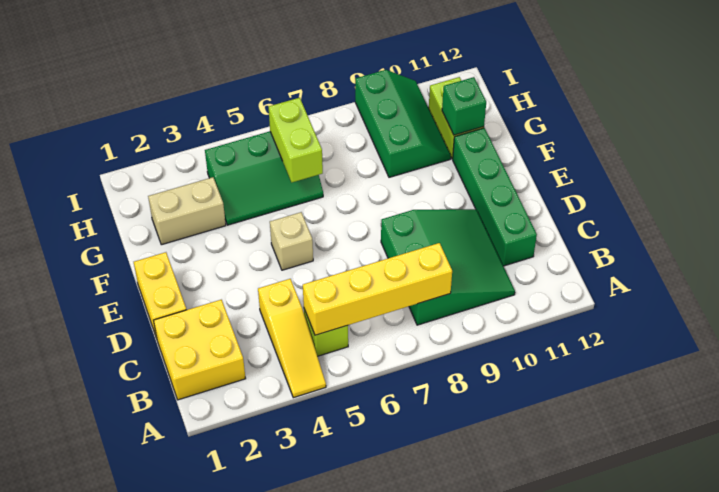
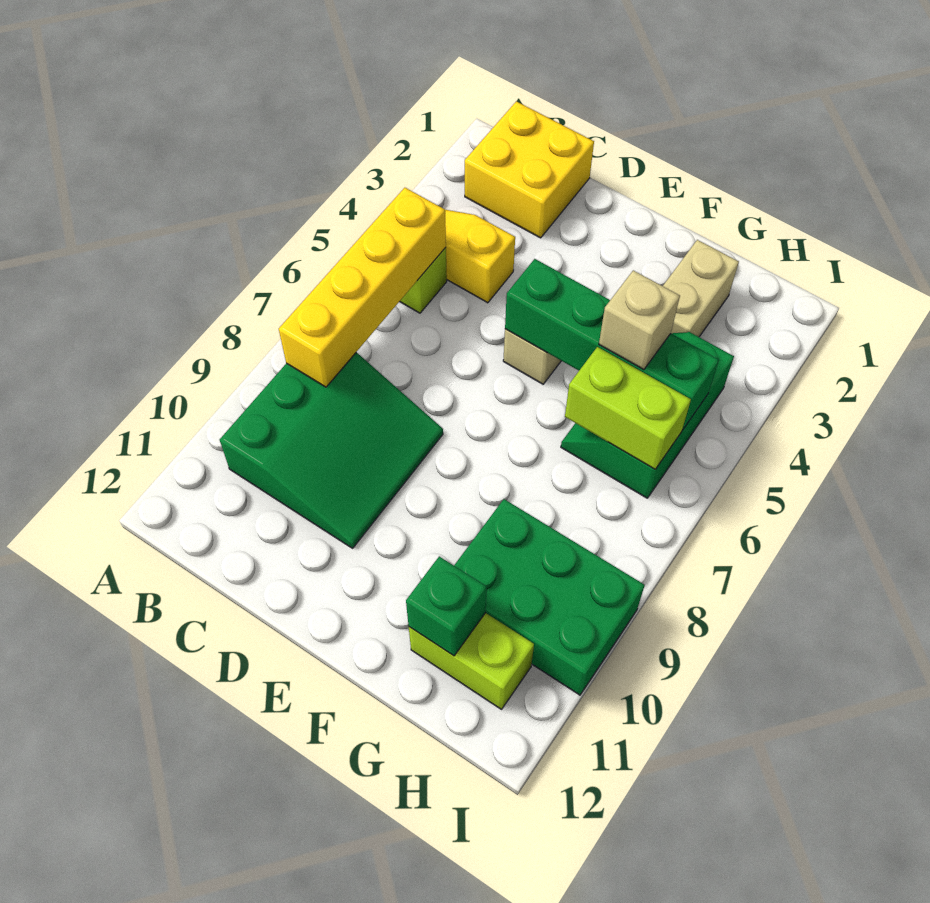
green slope B8:D10 level 1 top 8 -> green slope B8:D10 level 1 top B
green brick C11:F11 level 1 -> green brick E5:H5 level 2
yellow brick D1:E1 level 1 -> none
none -> tan brick G5 level 3
green slope G9:I10 level 1 top 9 -> green brick G9:I10 level 1

